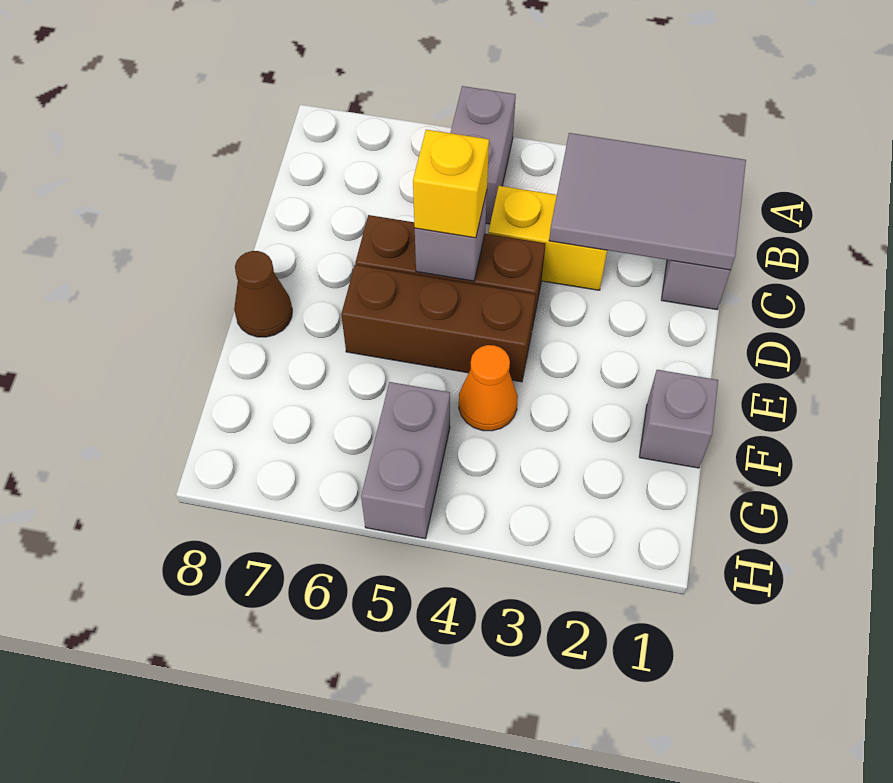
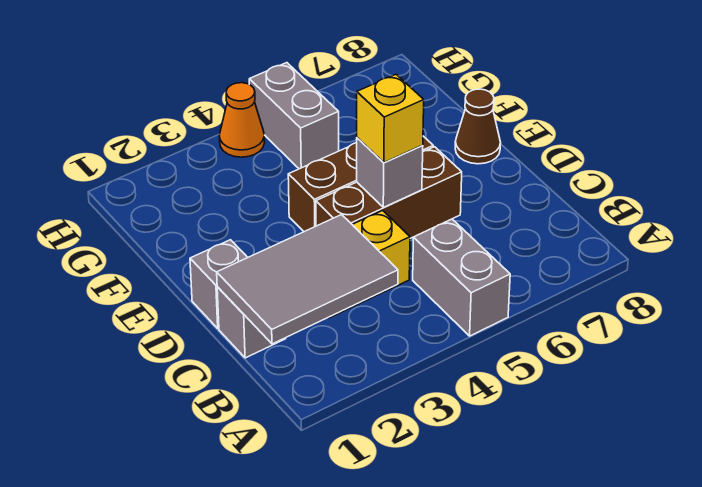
grey brick F1 level 1 -> grey brick D1 level 1
orange cone F4 level 1 -> orange cone H4 level 1

